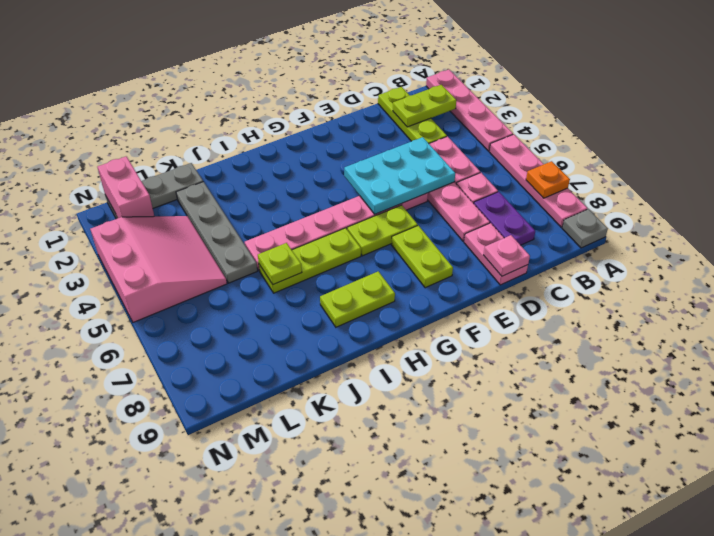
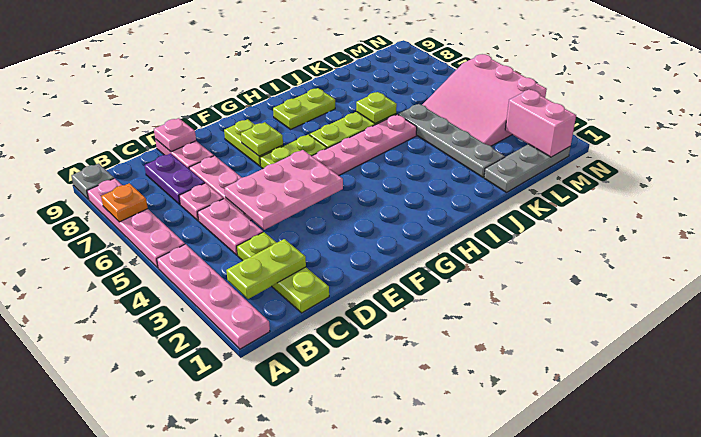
cyan plate D4:F5 level 2 -> pink plate D4:F5 level 2
none -> lime plate F7 level 2

